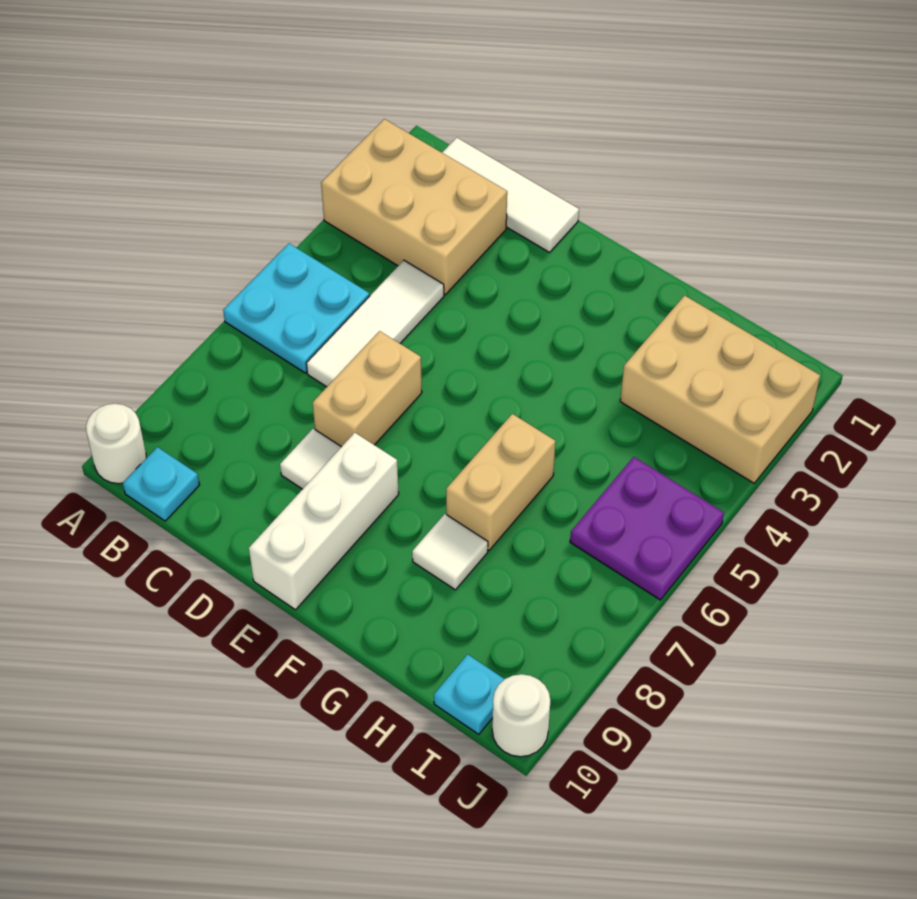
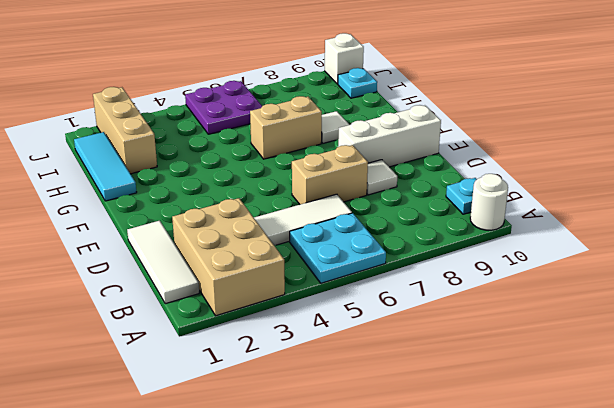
none -> cyan tile G1:I1 level 1
tan brick H2:J3 level 1 -> tan brick H2:J2 level 1
white round brick J10 level 1 -> white brick J10 level 1

